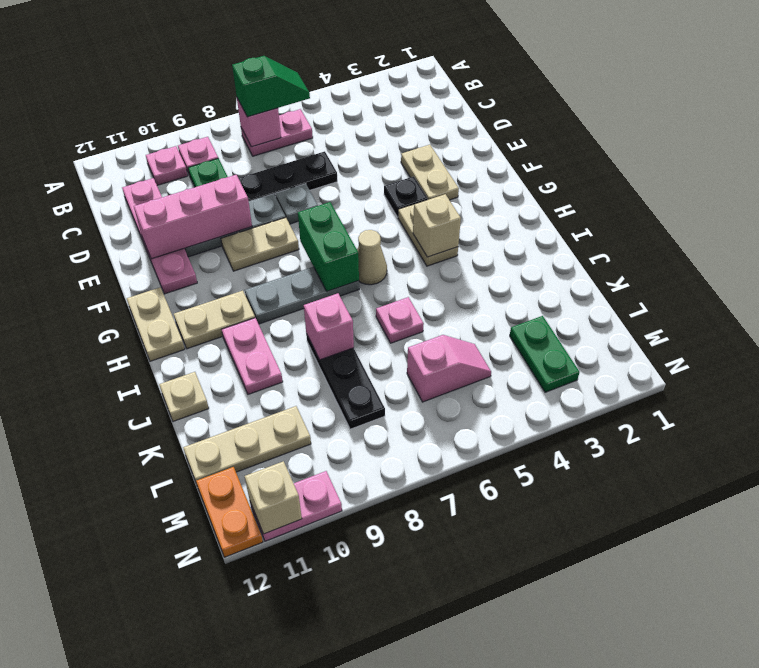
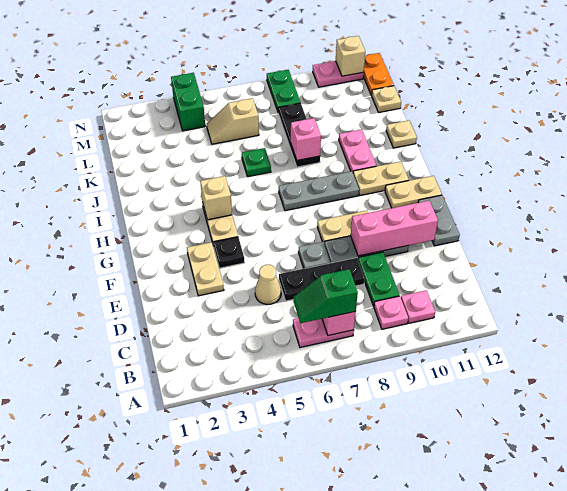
pink plate C11:F11 level 1 -> none
none -> grey plate E12:F12 level 1
green brick G7:H7 level 2 -> green brick M4:N4 level 1
tan plate G12:H12 level 1 -> tan plate G11:G12 level 1
tan cone H6 level 1 -> tan cone D5 level 1
pink plate J6 level 1 -> green plate J6 level 1
green plate L3:M3 level 1 -> green plate M8:N8 level 1
pink slope L5:L6 level 1 top 6 -> tan slope L5:L6 level 1 top 6
tan plate L10:L12 level 1 -> tan plate L12 level 1

